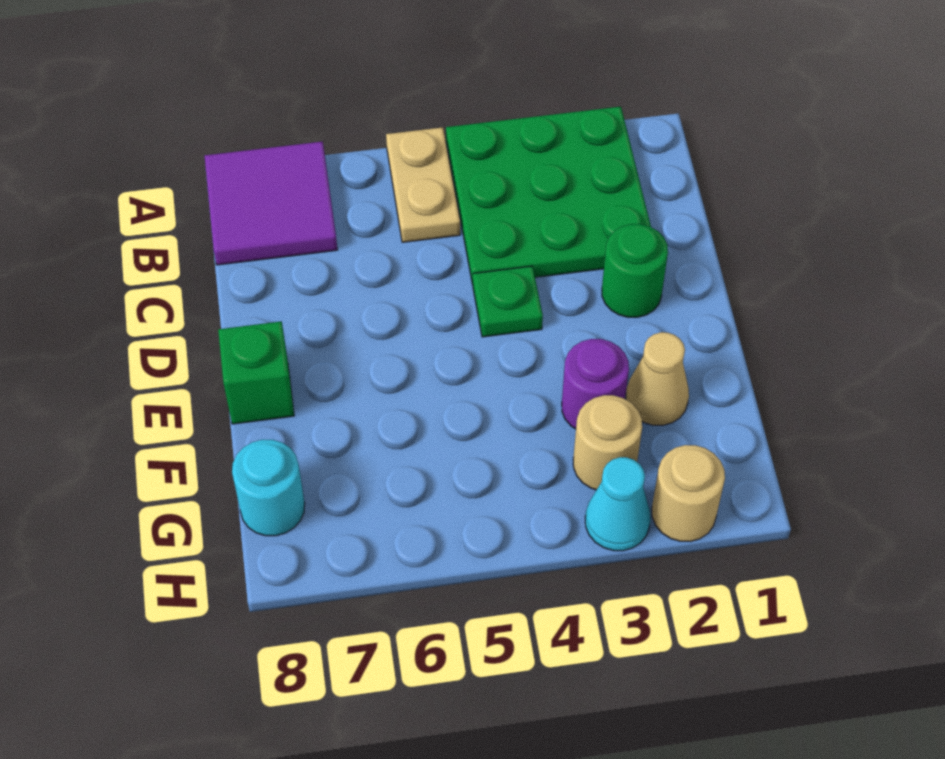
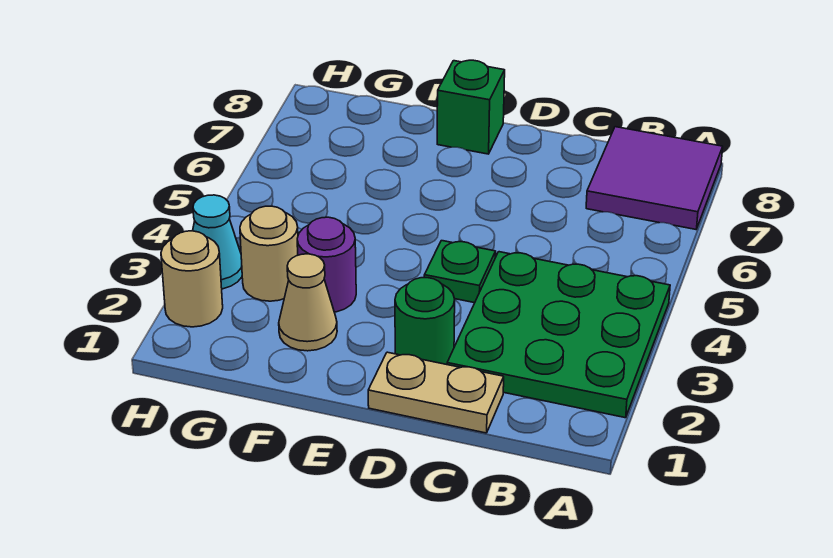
tan plate A5:B5 level 1 -> tan plate C1:D1 level 1
cyan round brick G8 level 1 -> none

